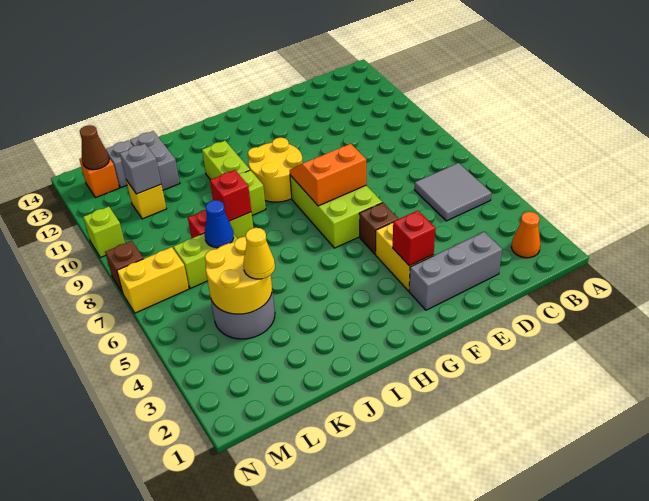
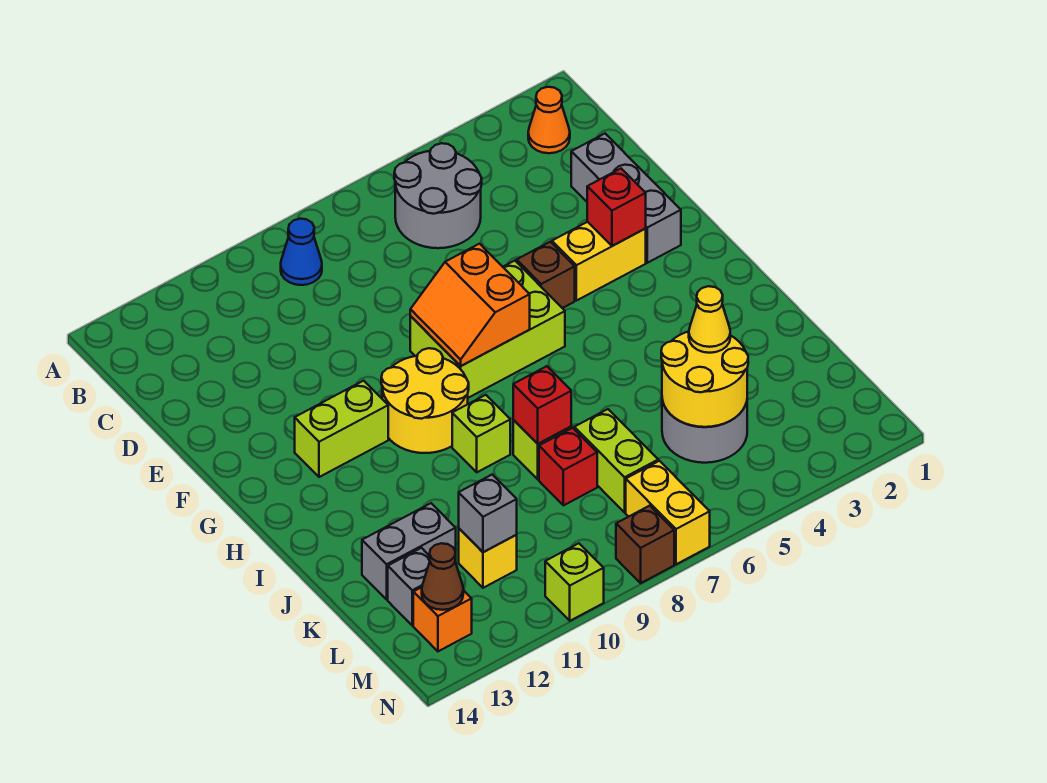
grey tile B5:C6 level 1 -> grey round brick B5:C6 level 1
lime brick I10:I11 level 1 -> lime brick G11:G12 level 1
blue cone K7 level 2 -> blue cone B9 level 1

